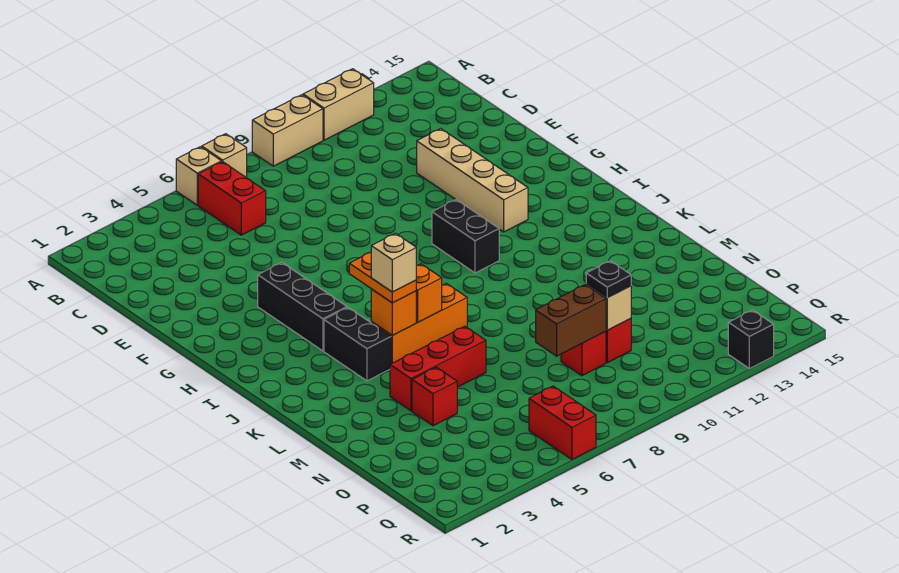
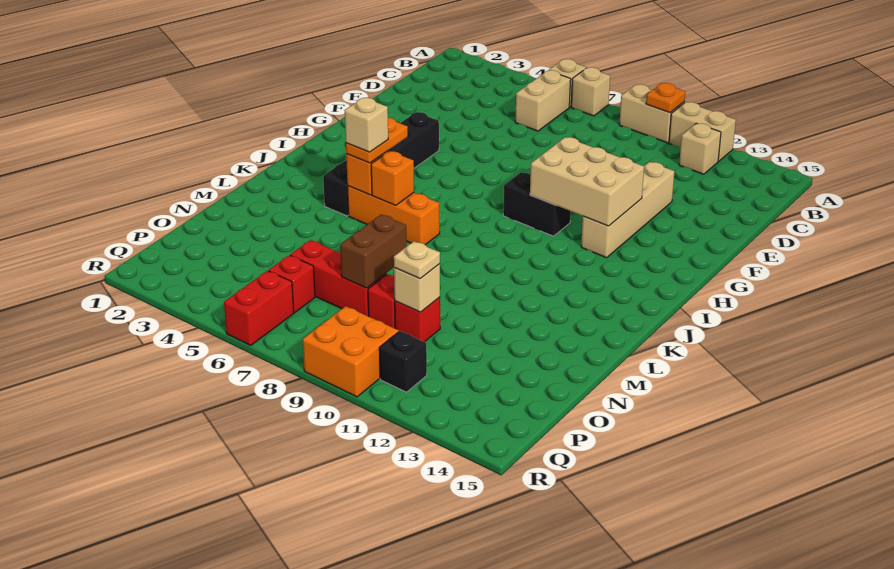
none -> orange plate A10 level 2
red brick B6:C6 level 1 -> tan brick B6:C6 level 1
none -> tan brick B12 level 1
none -> tan brick G10:H12 level 2
black brick H10:I10 level 1 -> black brick H9:H10 level 1
red brick M4:M6 level 1 -> red brick O6:O8 level 1
red brick N4 level 1 -> red brick P6 level 1
brown brick O8:O9 level 2 -> brown brick N8:O8 level 2
black plate O10 level 3 -> tan plate O10 level 3
none -> orange brick Q9:R10 level 1
black brick R13 level 1 -> black brick Q11 level 1

